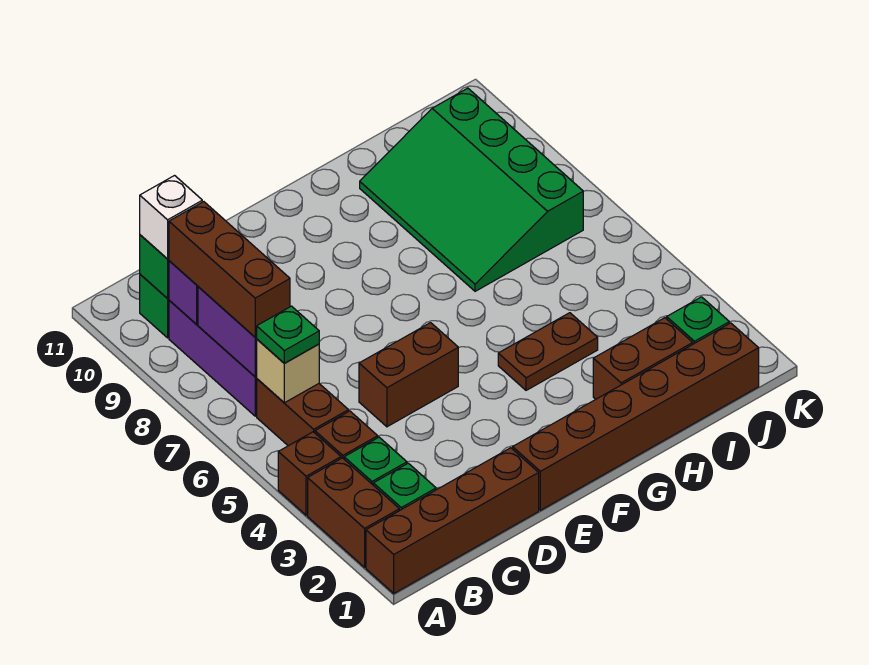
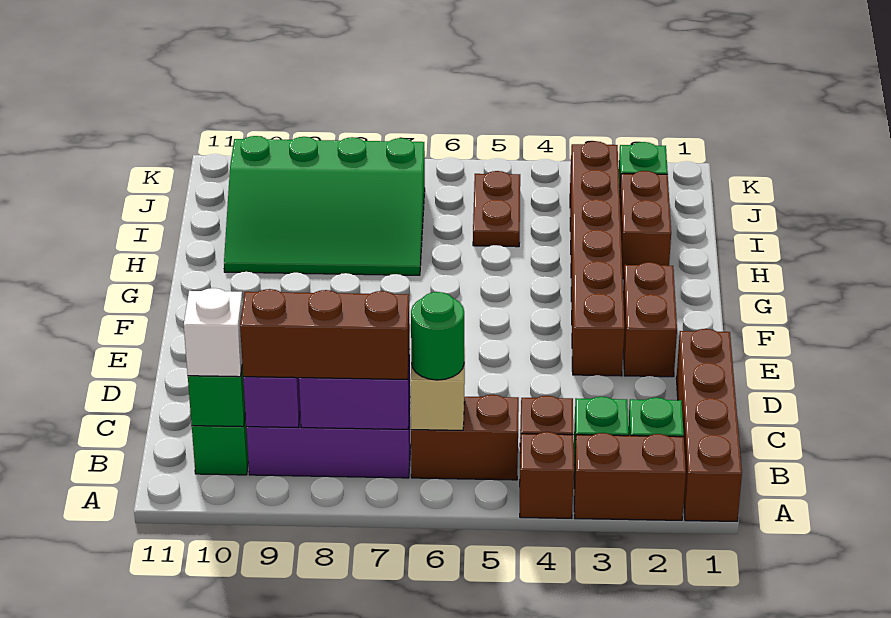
green plate B6 level 3 -> green round brick B6 level 3
brown brick D5:E5 level 1 -> brown brick E2:F2 level 1
brown brick E1:J1 level 1 -> brown brick E3:J3 level 1
brown plate G4:H4 level 1 -> brown plate I5:J5 level 1

